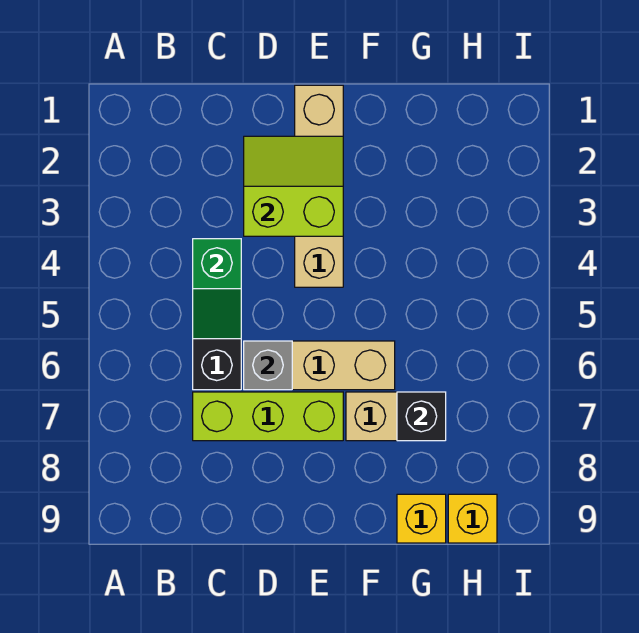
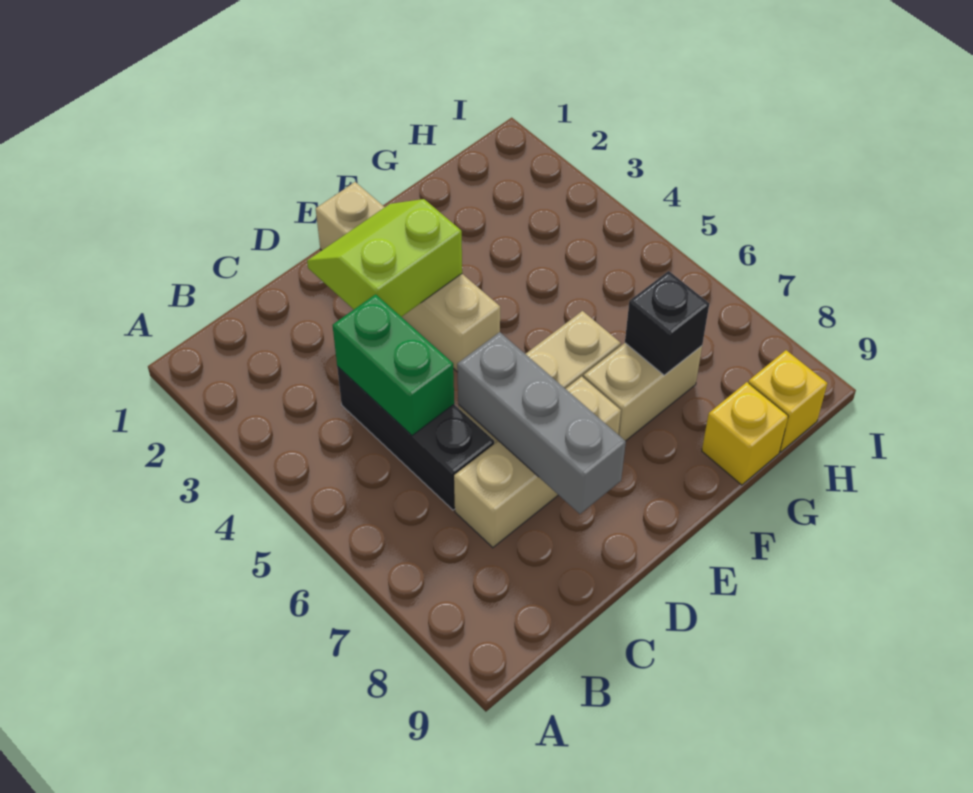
green slope C4:C5 level 2 top 4 -> green brick C4:C5 level 2
lime brick C7:E7 level 1 -> tan brick C7:E7 level 1
grey brick D6 level 2 -> grey brick D6:D8 level 2

